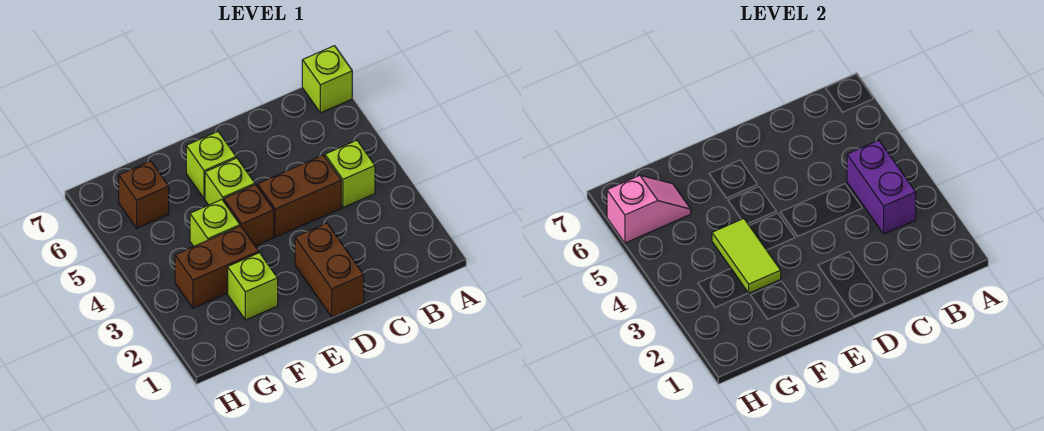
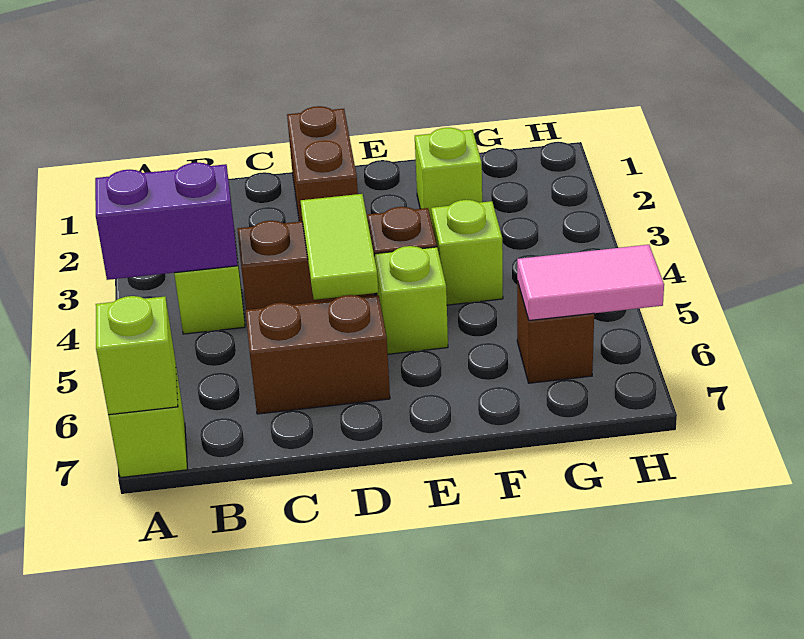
purple brick B3:B4 level 2 -> purple brick A4:B4 level 2
lime brick E6 level 1 -> lime brick A7 level 2
brown brick F3:G3 level 1 -> brown brick C6:D6 level 1
lime tile F3:F4 level 2 -> lime tile D4:D5 level 2
pink slope G6:H6 level 2 top H -> pink tile G6:H6 level 2

